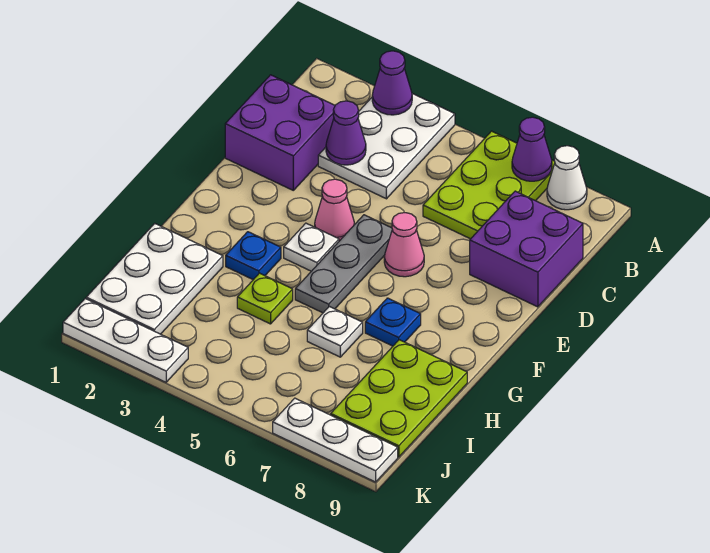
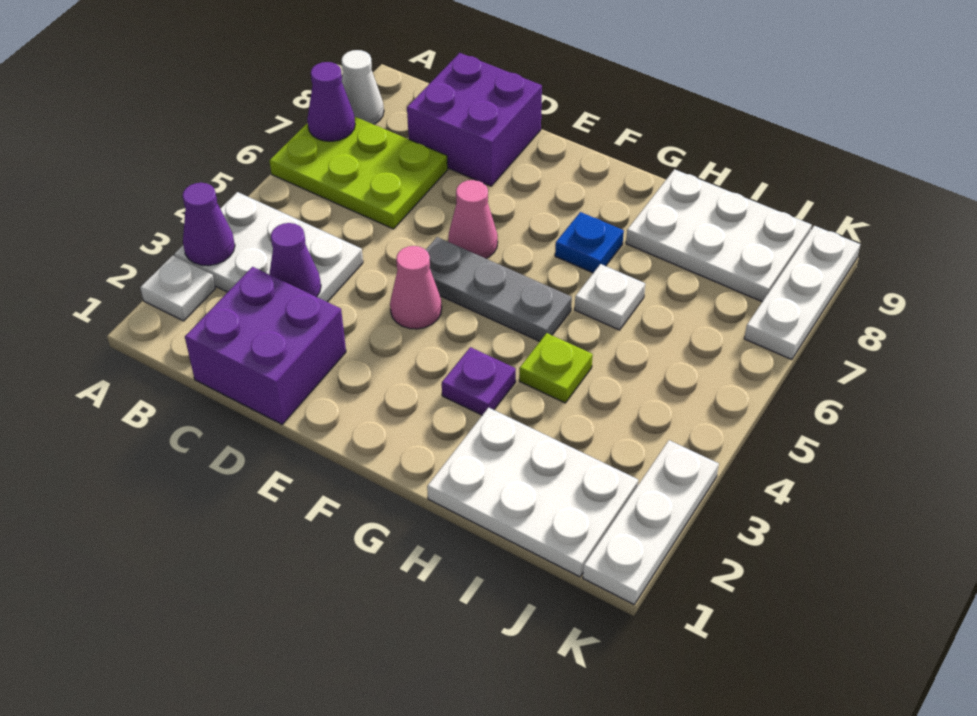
white plate F4 level 1 -> white plate A2 level 1
blue plate G3 level 1 -> purple plate G3 level 1
lime plate H8:J9 level 1 -> white plate H8:J9 level 1

